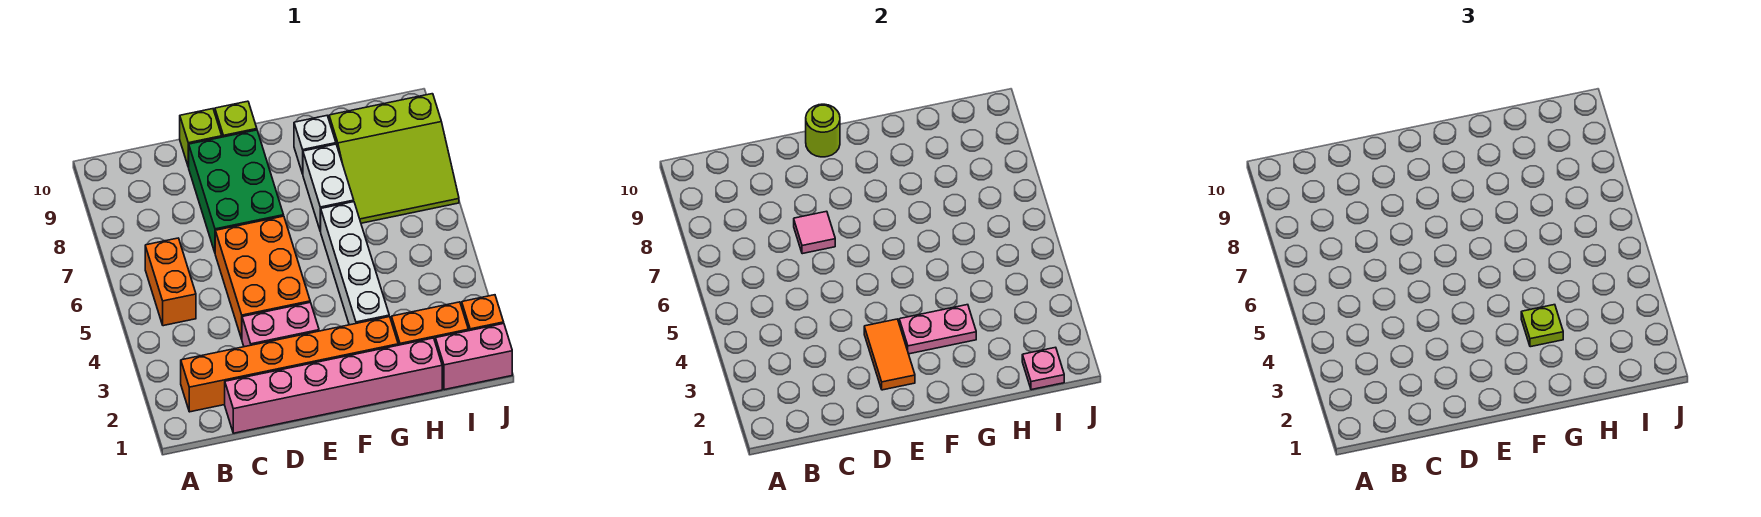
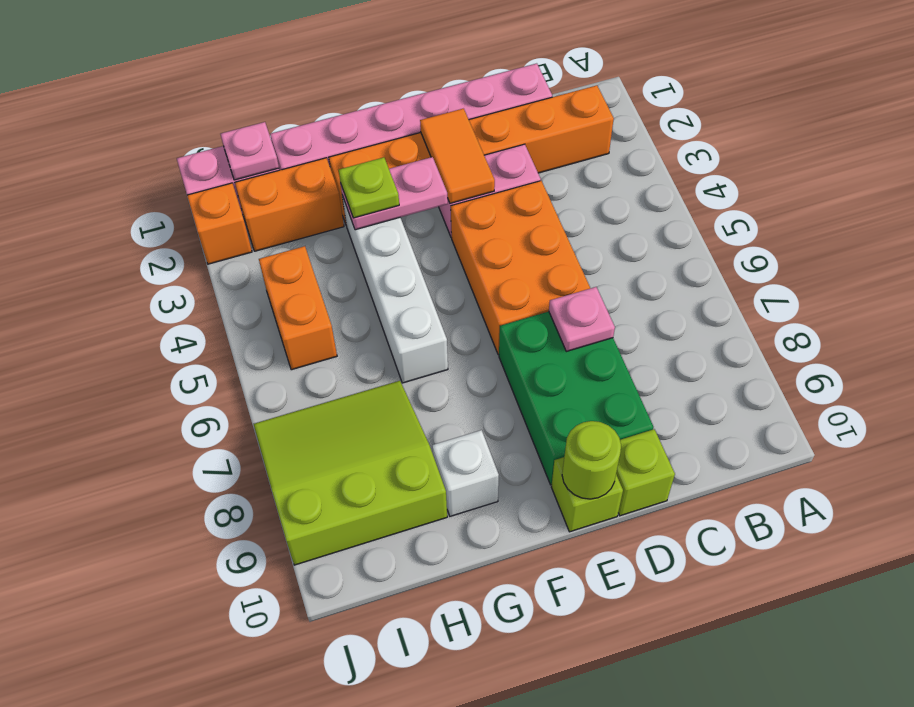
orange brick B5:B6 level 1 -> orange brick I4:I5 level 1
pink tile D7 level 2 -> pink plate D7 level 2
white brick G7:G8 level 1 -> none

